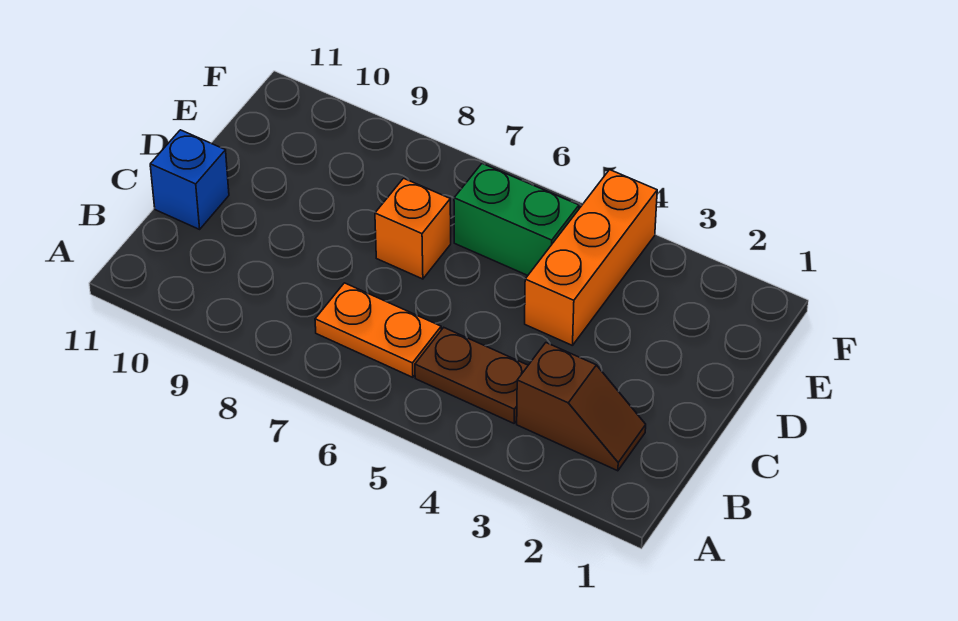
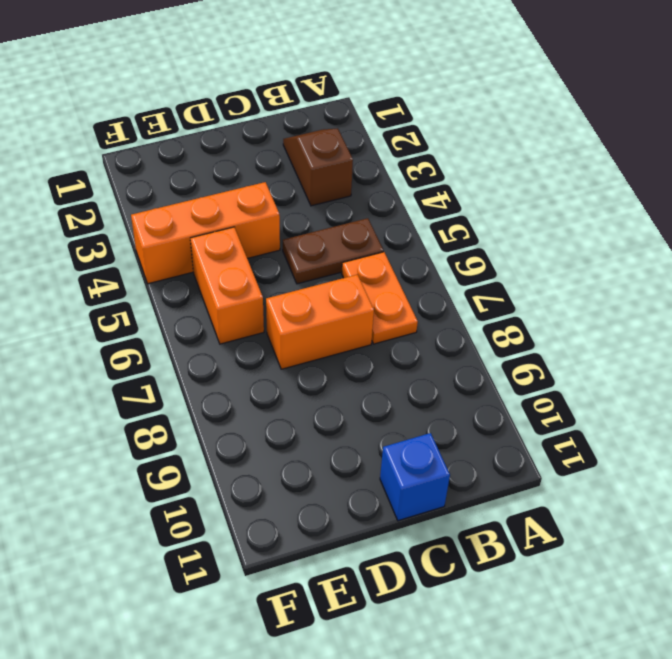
brown plate B4:B5 level 1 -> brown plate B5:C5 level 1
orange brick D7 level 1 -> orange brick C7:D7 level 1
green brick E5:E6 level 1 -> orange brick E5:E6 level 1

